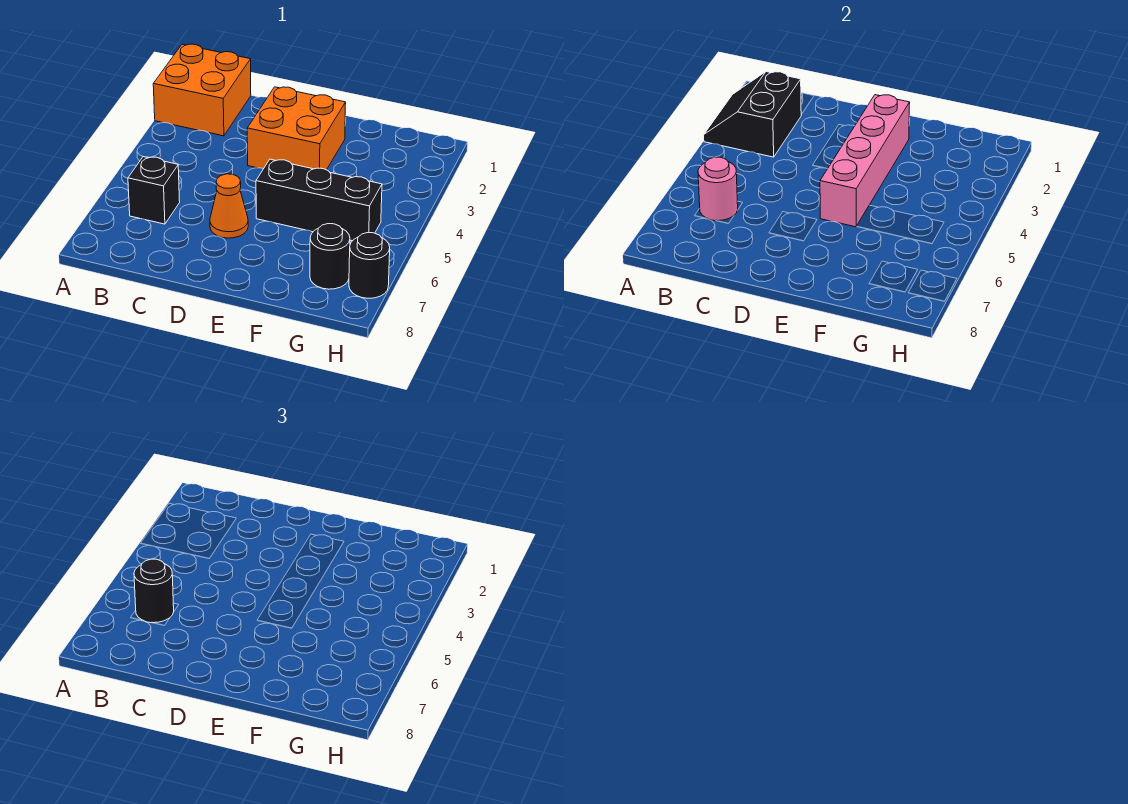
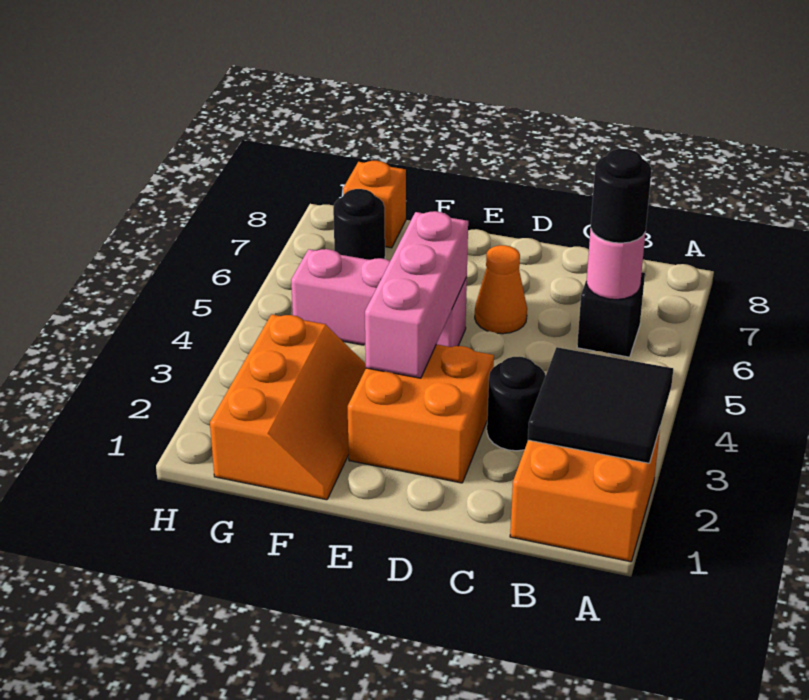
black slope A2:B3 level 2 top B -> black tile A2:B3 level 2
pink brick E2:E5 level 2 -> pink brick E3:E5 level 2
black brick E5:G5 level 1 -> pink brick E5:G5 level 1
none -> orange slope F1:G3 level 1 top G
none -> orange brick G8 level 1
black round brick H7 level 1 -> black round brick C3 level 1

